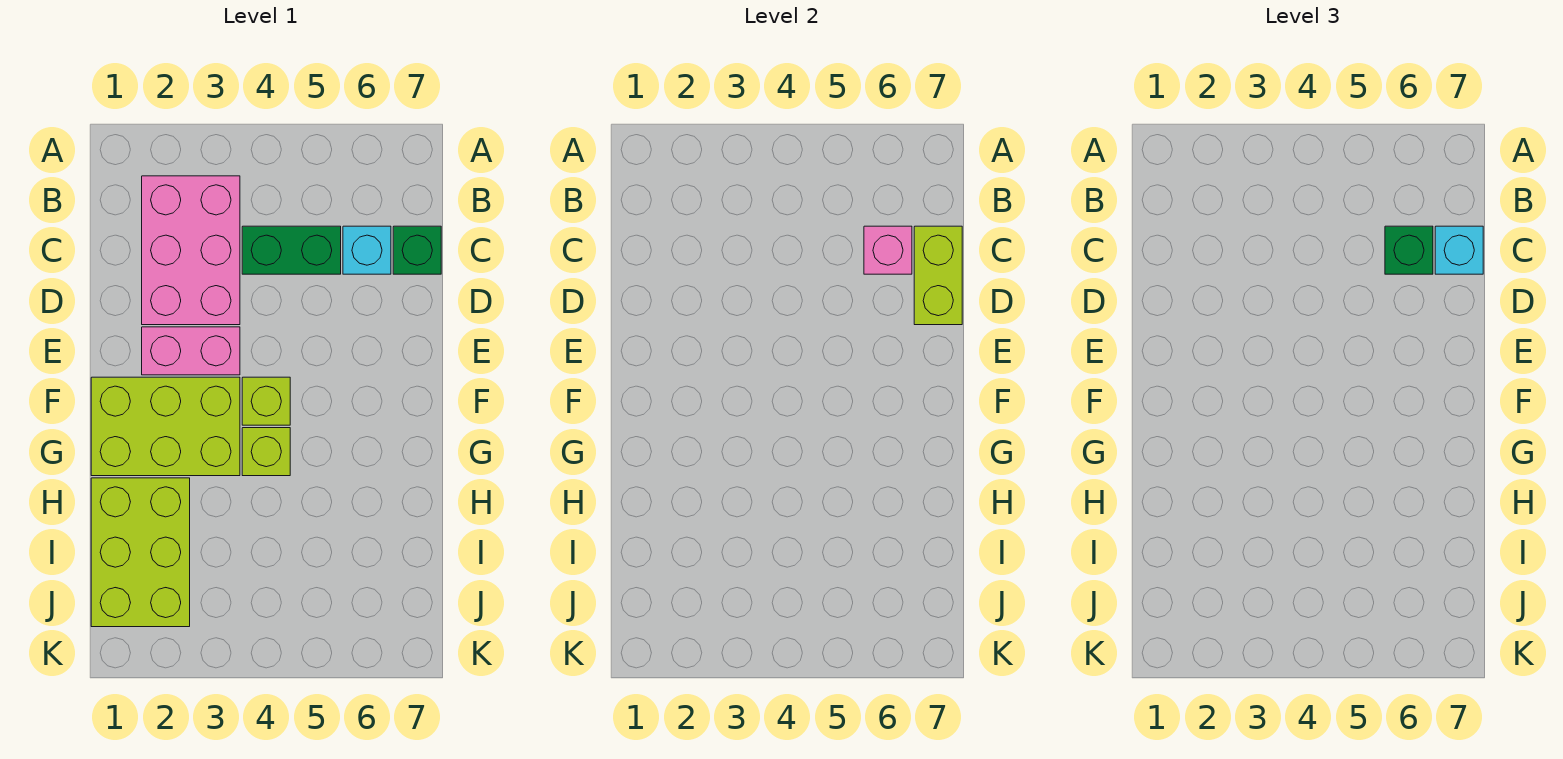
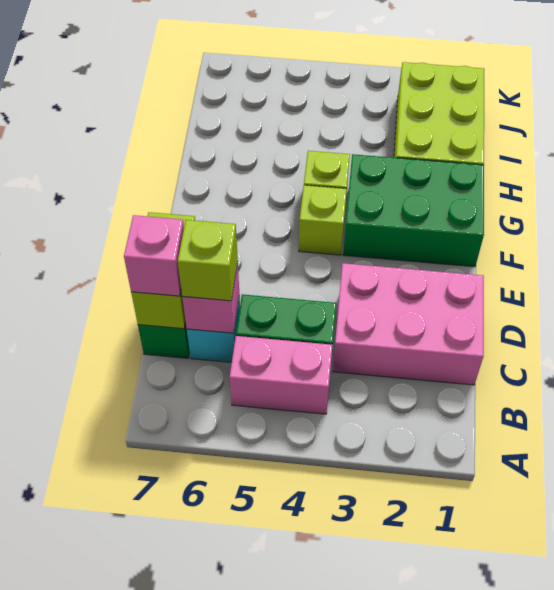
pink brick B2:D3 level 1 -> pink brick C1:D3 level 1
green brick C6 level 3 -> lime brick C6 level 3
cyan brick C7 level 3 -> pink brick C7 level 3
pink brick E2:E3 level 1 -> pink brick B4:B5 level 1
lime brick F1:G3 level 1 -> green brick F1:G3 level 1

